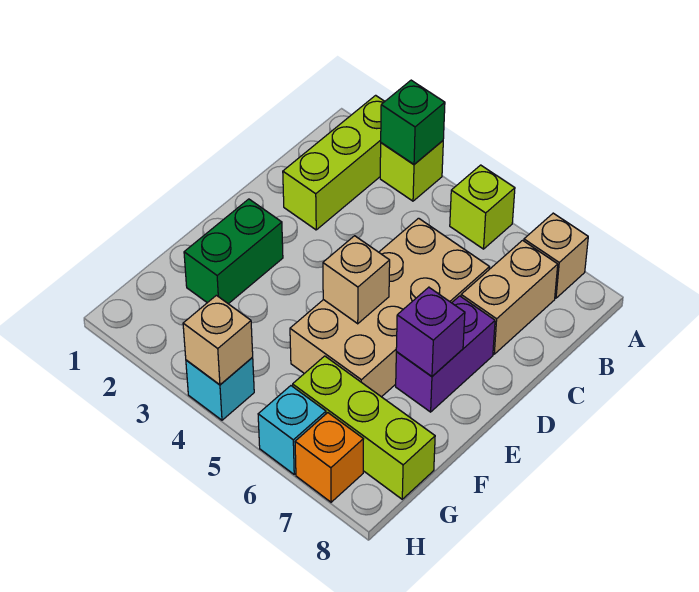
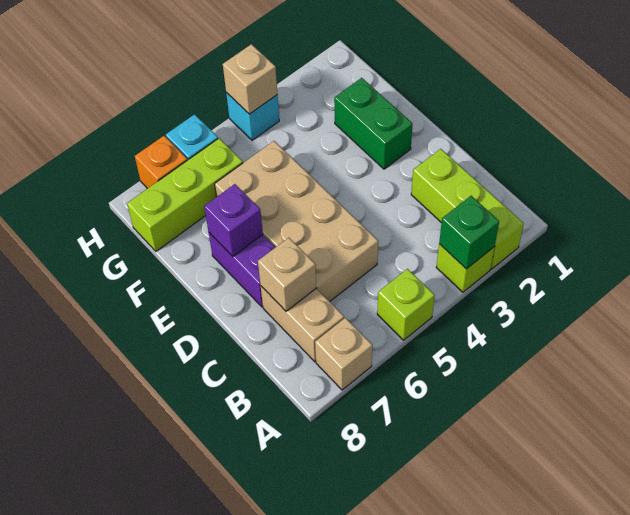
tan brick E5 level 2 -> tan brick C7 level 2

